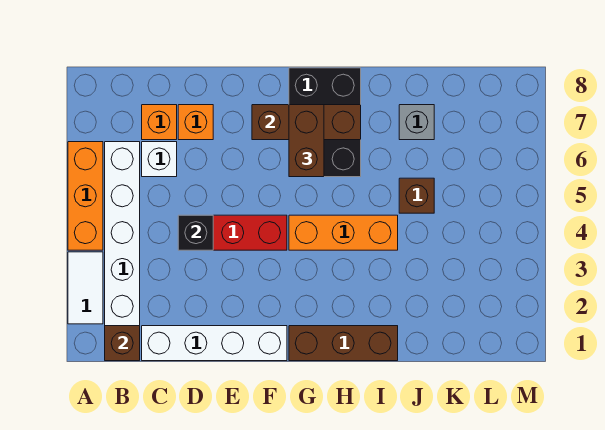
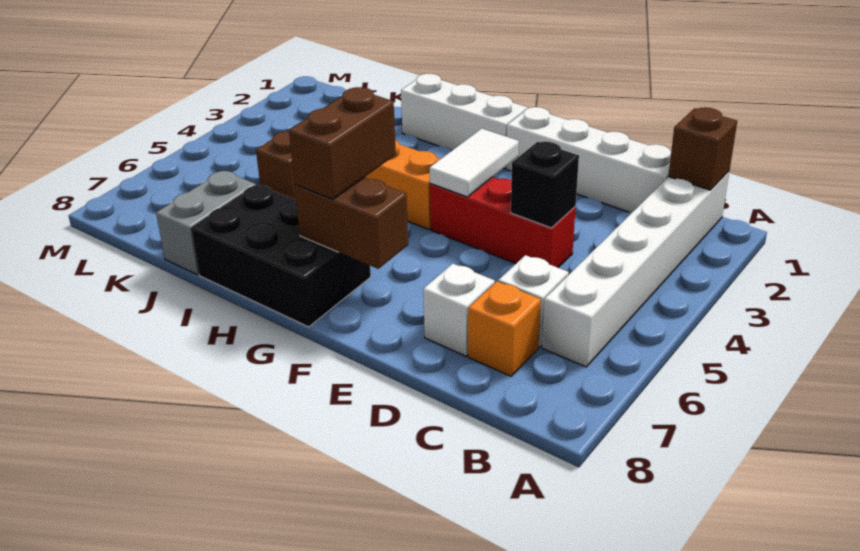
white tile A2:A3 level 1 -> white tile F3:F4 level 2
orange brick A4:A6 level 1 -> none
orange brick D7 level 1 -> white brick D7 level 1
brown brick F7:H7 level 2 -> brown brick F7:G7 level 2
brown brick G1:I1 level 1 -> white brick G1:I1 level 1
black brick G6:H8 level 1 -> black brick G7:I8 level 1
grey brick J7 level 1 -> grey brick J7:J8 level 1

